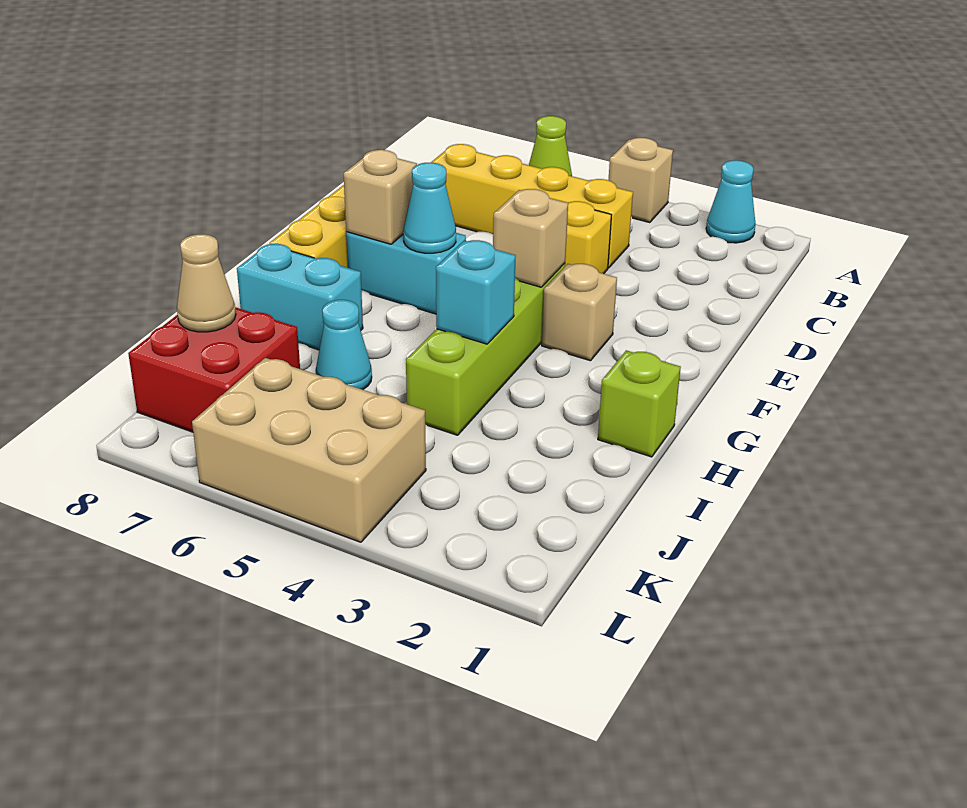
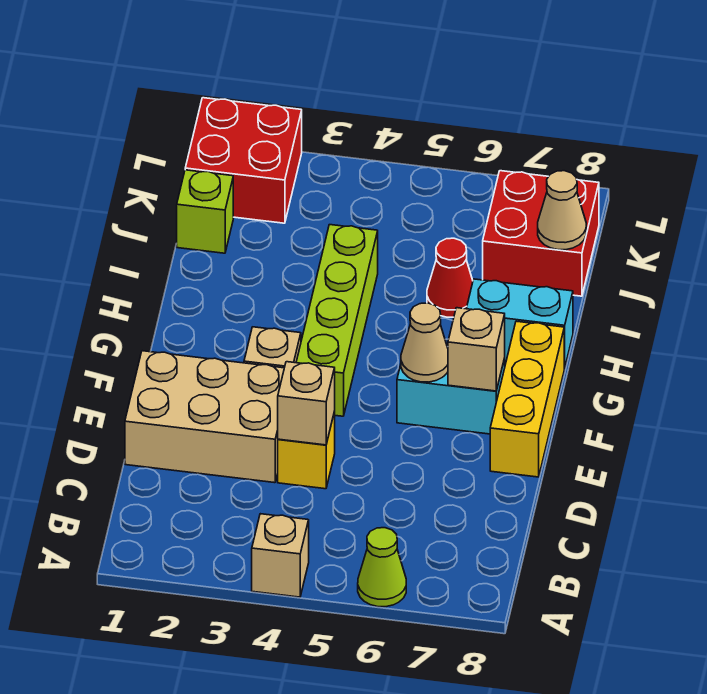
cyan cone A2 level 1 -> none
yellow brick C4:C7 level 1 -> none
tan brick F4 level 2 -> tan brick D4 level 2
cyan cone F6 level 2 -> tan cone F6 level 2
lime brick H1 level 1 -> lime brick J1 level 1
cyan brick H4 level 2 -> none
cyan cone I6 level 1 -> red cone I6 level 1
none -> red brick K1:L2 level 1
tan brick K4:L6 level 1 -> tan brick D1:E3 level 1

